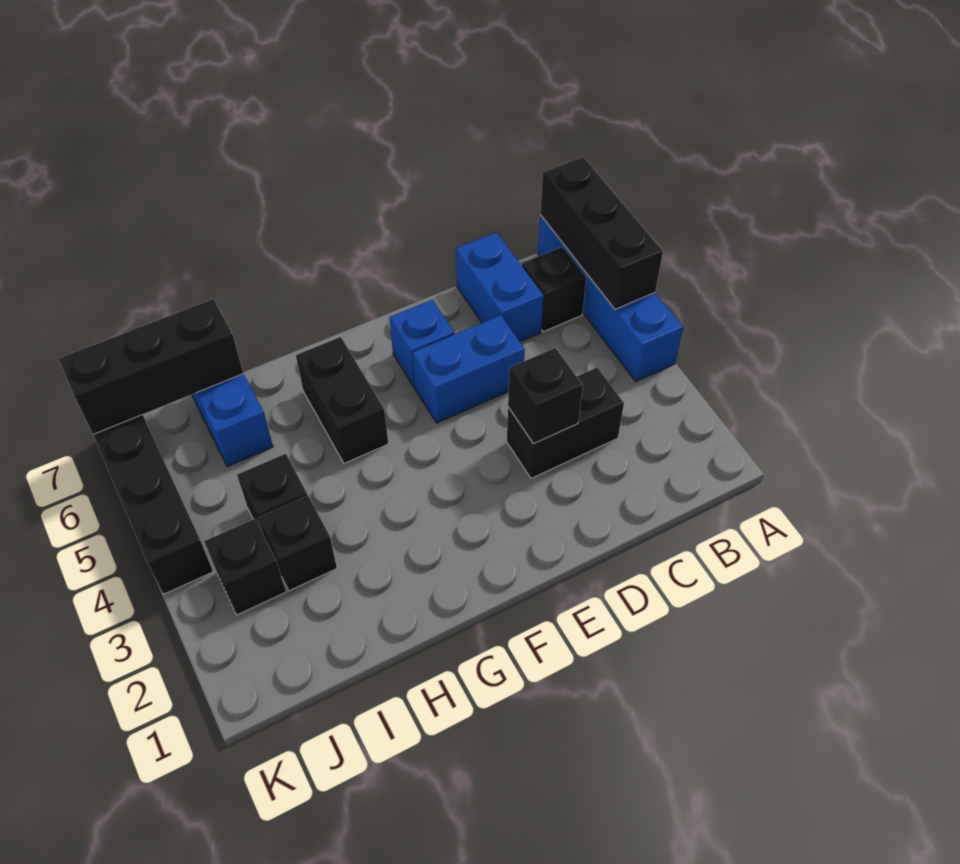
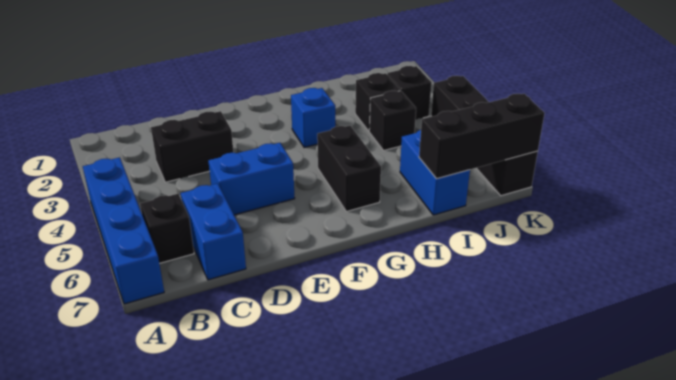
black brick A5:A7 level 2 -> none
black brick D3 level 2 -> none
blue brick E6 level 1 -> blue brick G3 level 1

